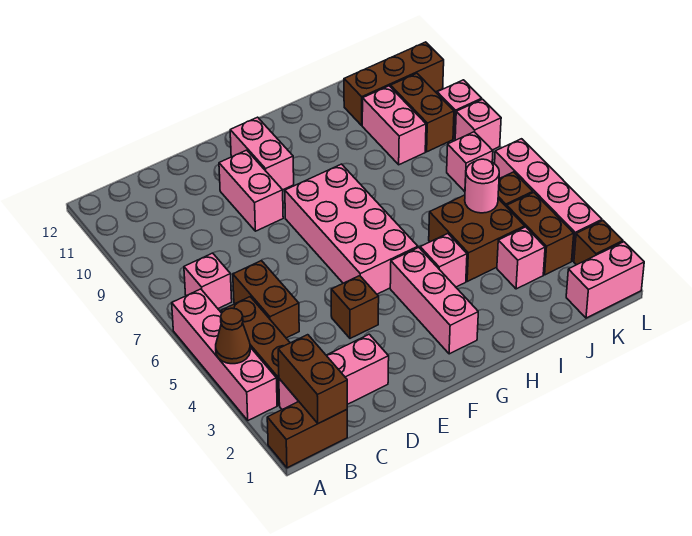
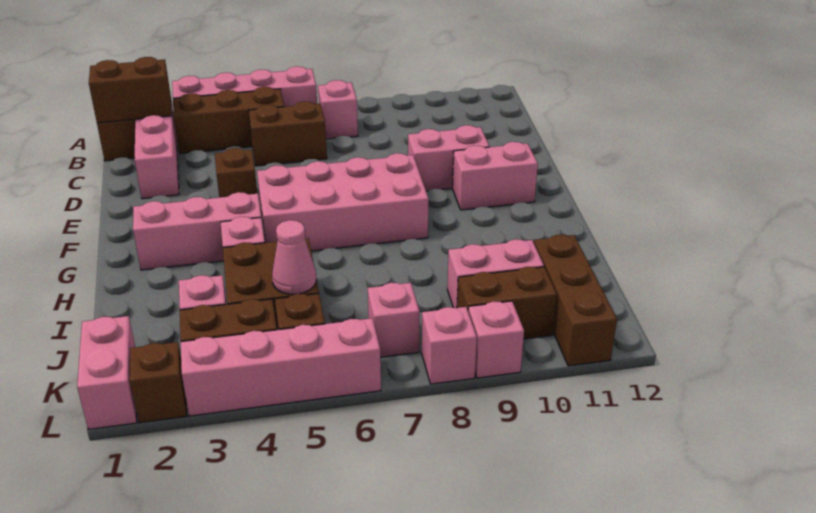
brown cone A4 level 2 -> none
pink round brick J5 level 2 -> pink cone J5 level 2

